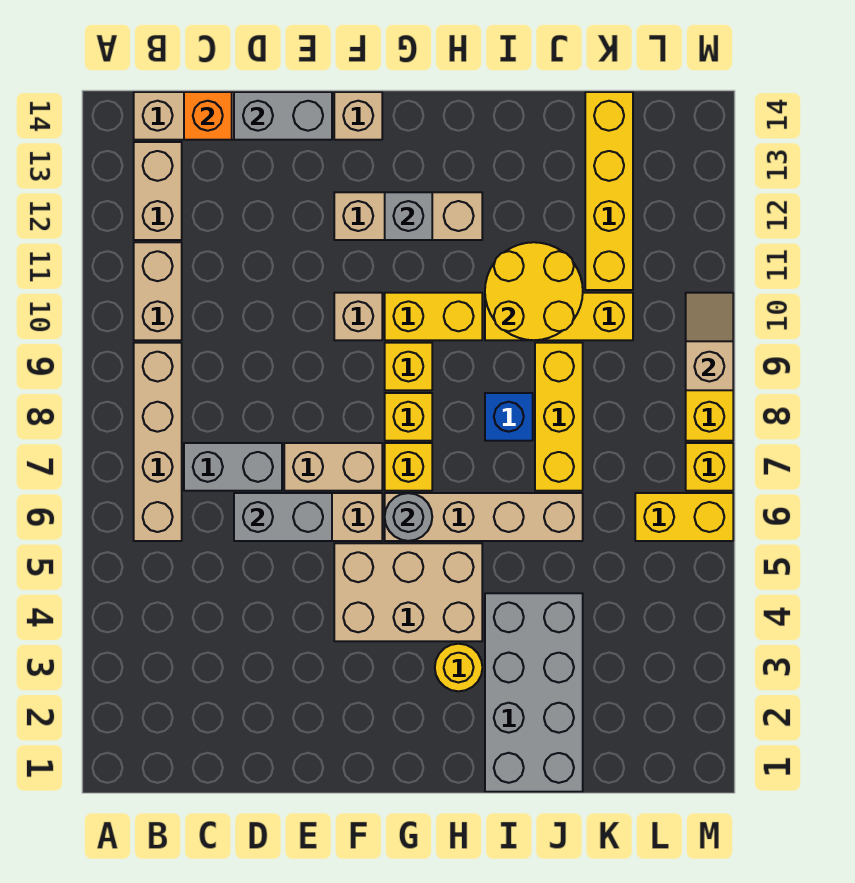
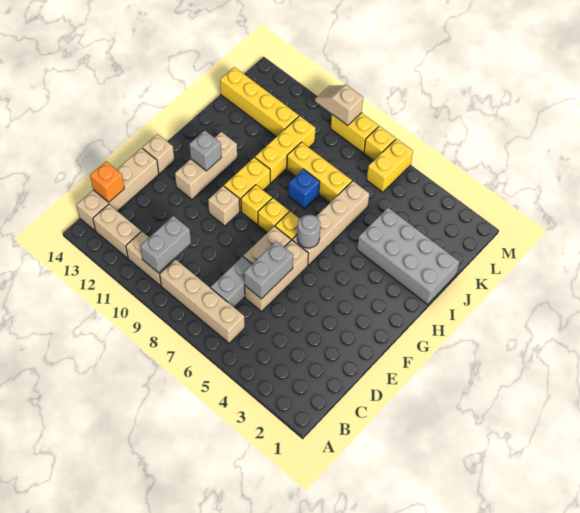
grey brick D14:E14 level 2 -> grey brick B10:C10 level 2
tan brick F4:H5 level 1 -> none
yellow round brick H3 level 1 -> none
yellow round brick I10:J11 level 2 -> none

